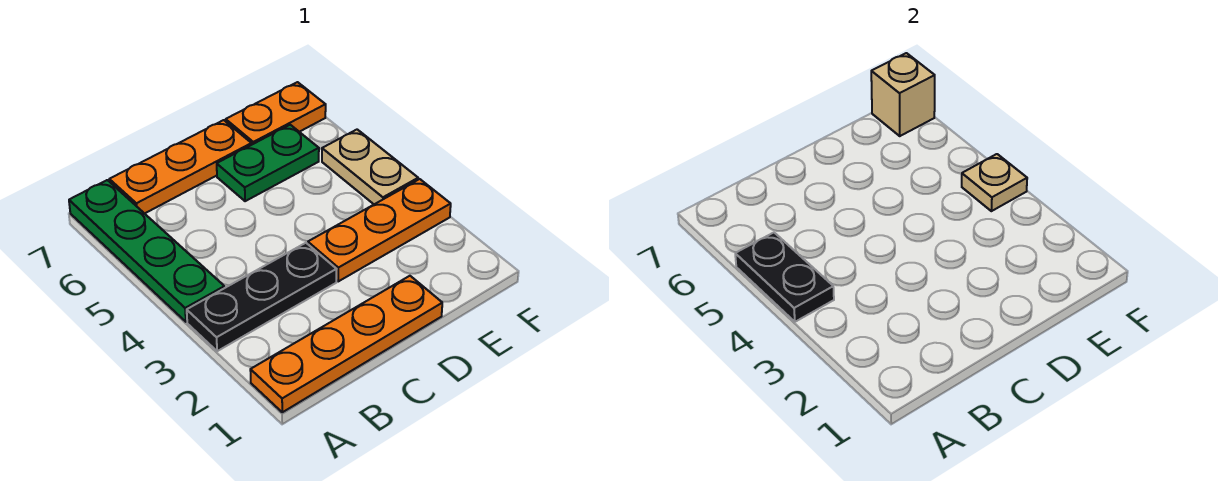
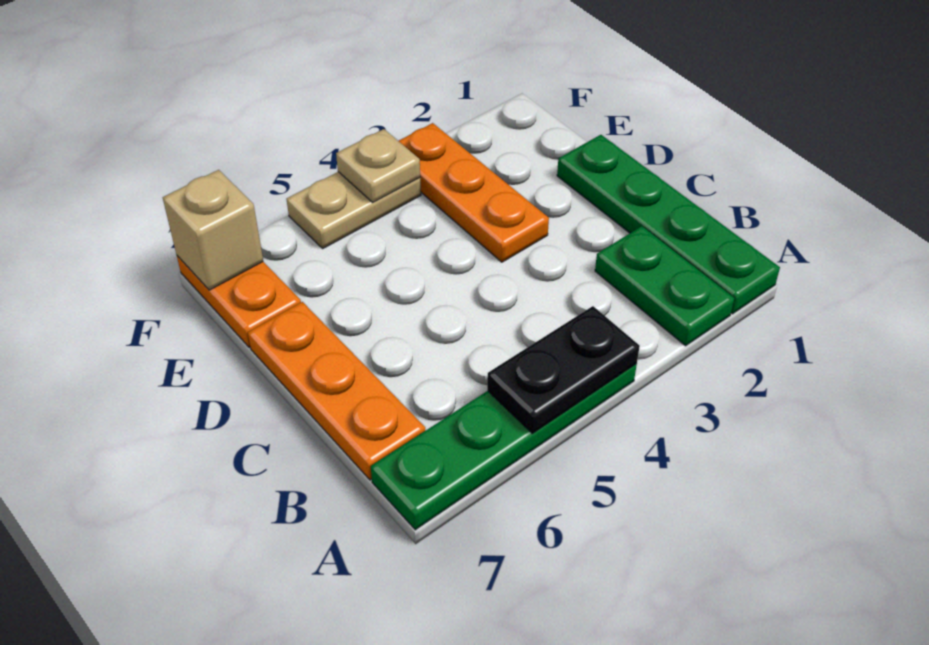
orange plate A1:D1 level 1 -> green plate A1:D1 level 1
black plate A3:C3 level 1 -> none
green plate D6:E6 level 1 -> green plate A2:B2 level 1

